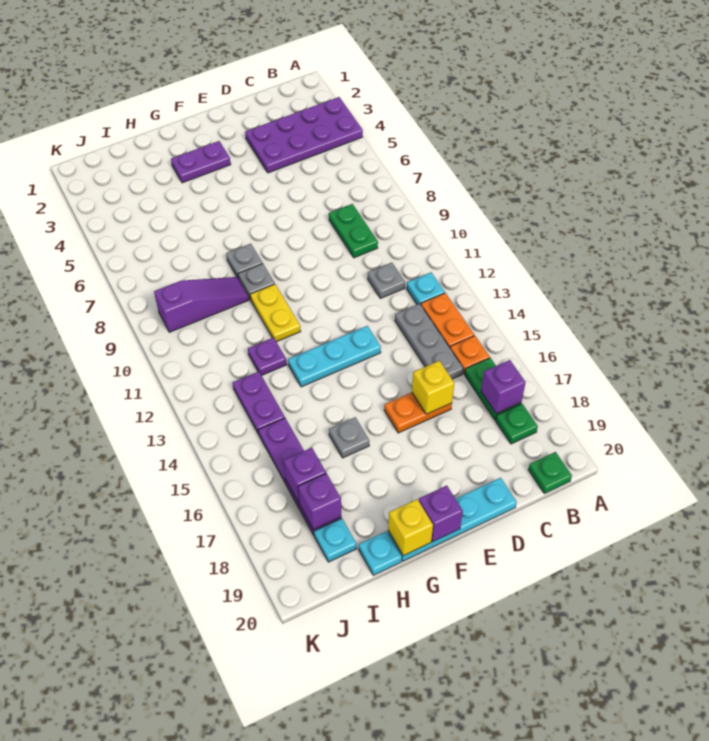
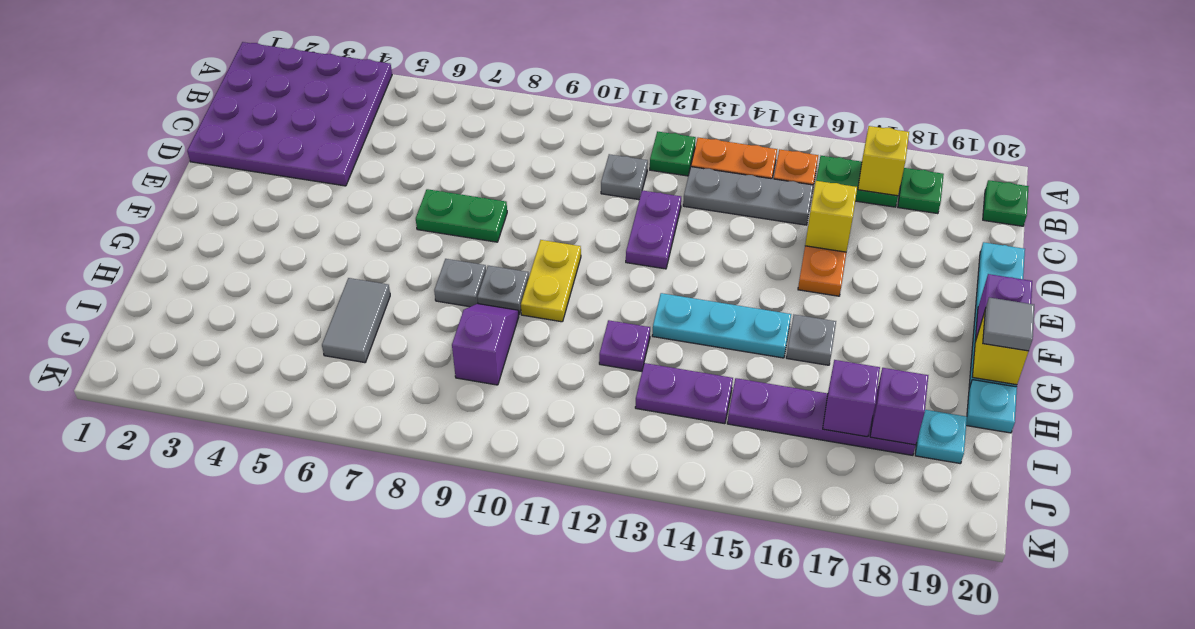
purple plate A3:D4 level 1 -> purple plate A1:D4 level 1
cyan plate B12 level 1 -> green plate B12 level 1
purple brick B17 level 2 -> yellow brick B17 level 2
green plate C8:C9 level 1 -> green plate E7:E8 level 1
cyan plate E13:G13 level 1 -> cyan plate G13:G15 level 1
purple plate F3:G3 level 1 -> purple plate D12:E12 level 1
yellow plate G10:G11 level 1 -> yellow plate F10:G10 level 1
none -> grey tile G20 level 3
none -> grey tile H6:I6 level 1
purple slope H9:J9 level 1 top J -> purple slope H9:I9 level 1 top I

